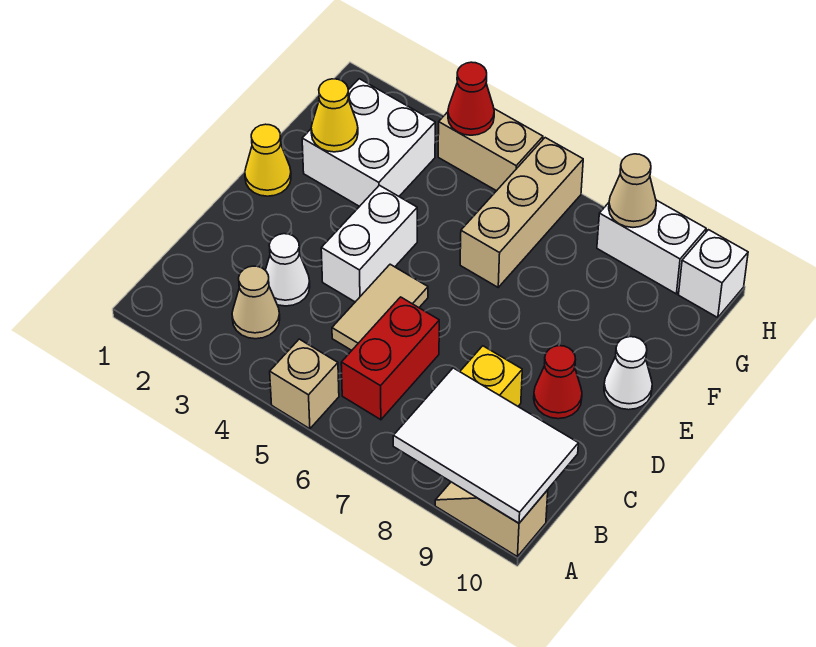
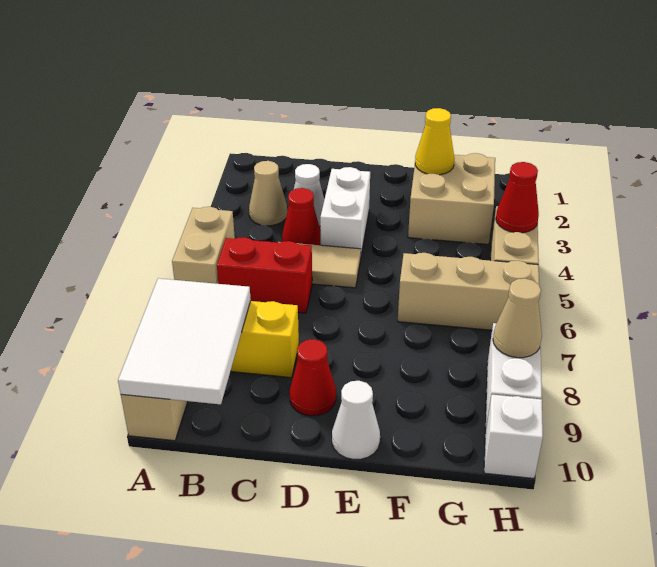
tan brick A5 level 1 -> tan brick A5:A6 level 1
none -> red cone C4 level 1
white brick D4:E4 level 1 -> white brick D3:D4 level 1
yellow cone E1 level 1 -> none
white brick F2:G3 level 1 -> tan brick F2:G3 level 1

